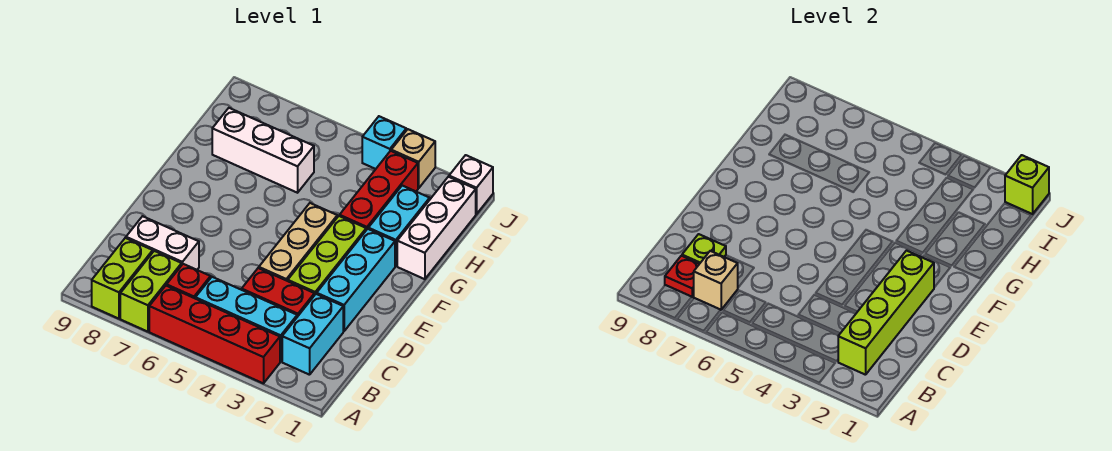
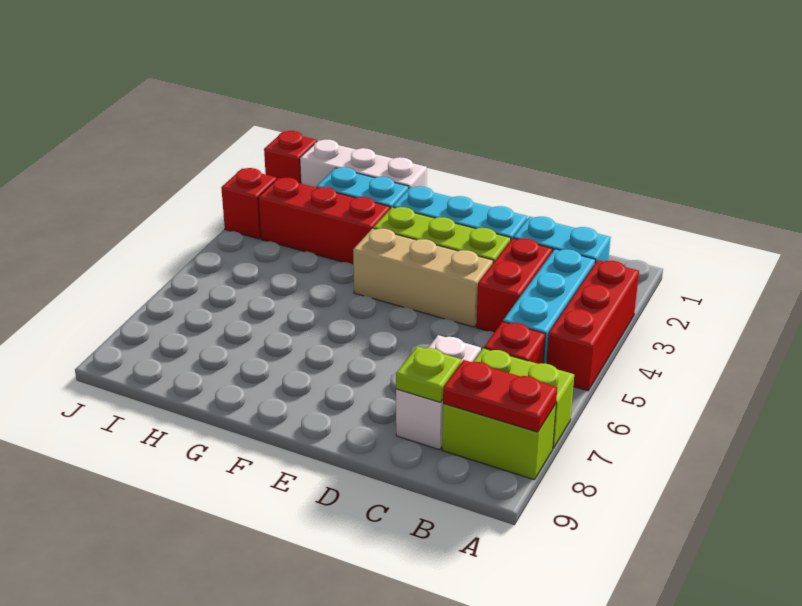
red brick A3:A6 level 1 -> red brick A3:A5 level 1
lime brick B2:E2 level 2 -> none
tan brick B7 level 2 -> none
red plate B8 level 2 -> red plate A8:B8 level 2
white brick H6:H8 level 1 -> none
white brick J1 level 1 -> red brick J1 level 1
lime brick J1 level 2 -> none
tan brick J3 level 1 -> red brick J3 level 1
cyan brick J4 level 1 -> none

